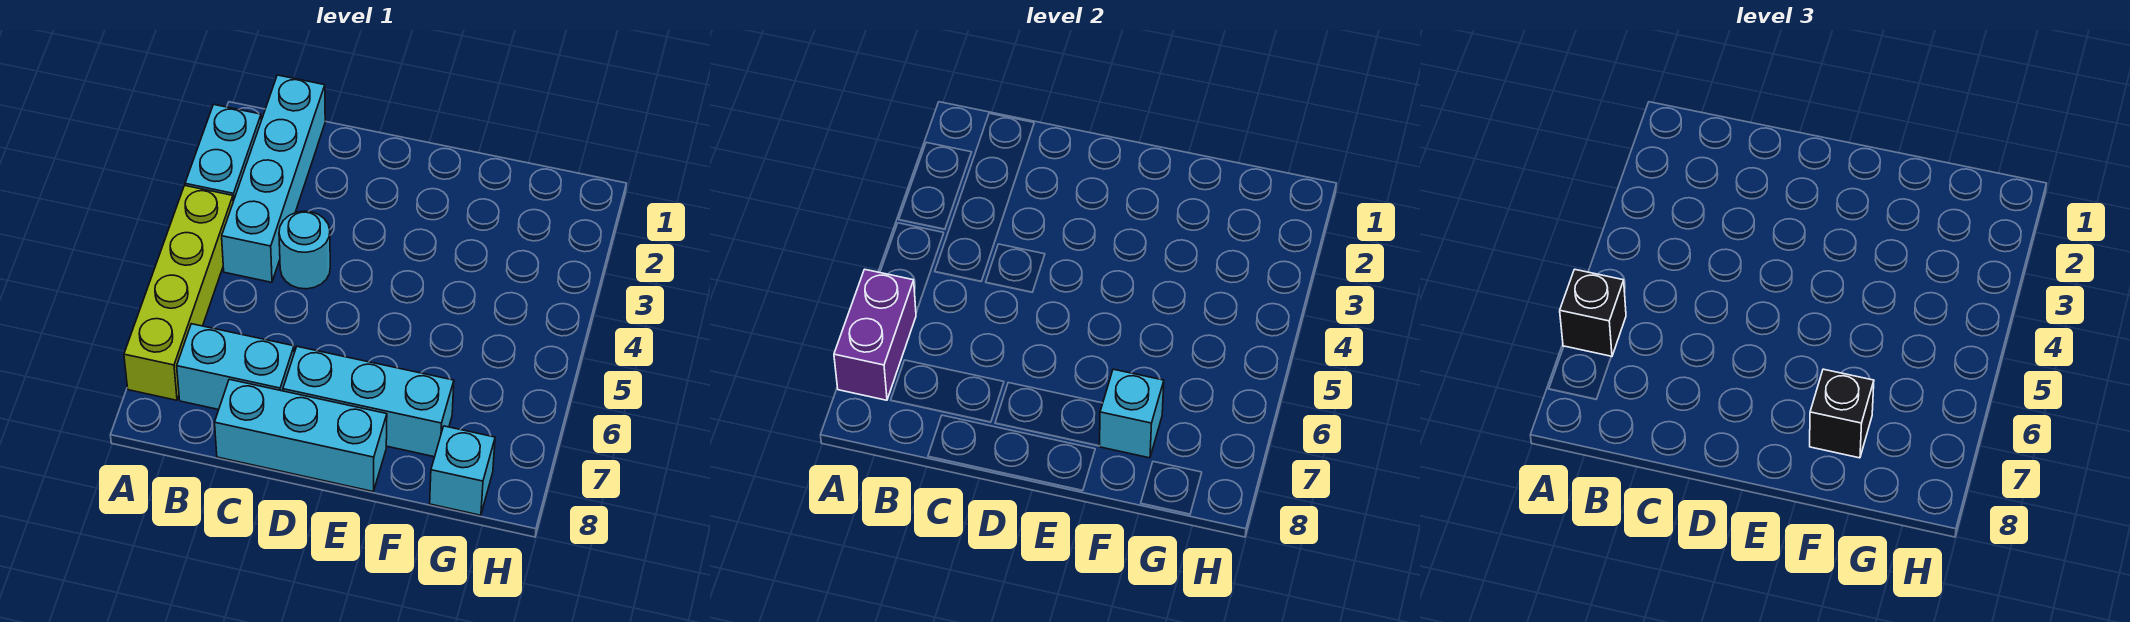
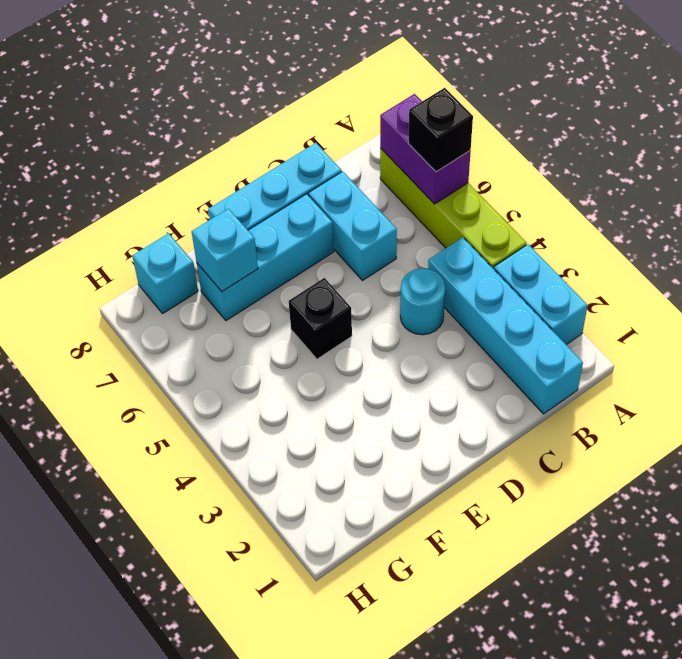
cyan brick B7:C7 level 1 -> cyan brick C6:C7 level 1
black brick F7 level 3 -> black brick E5 level 1

